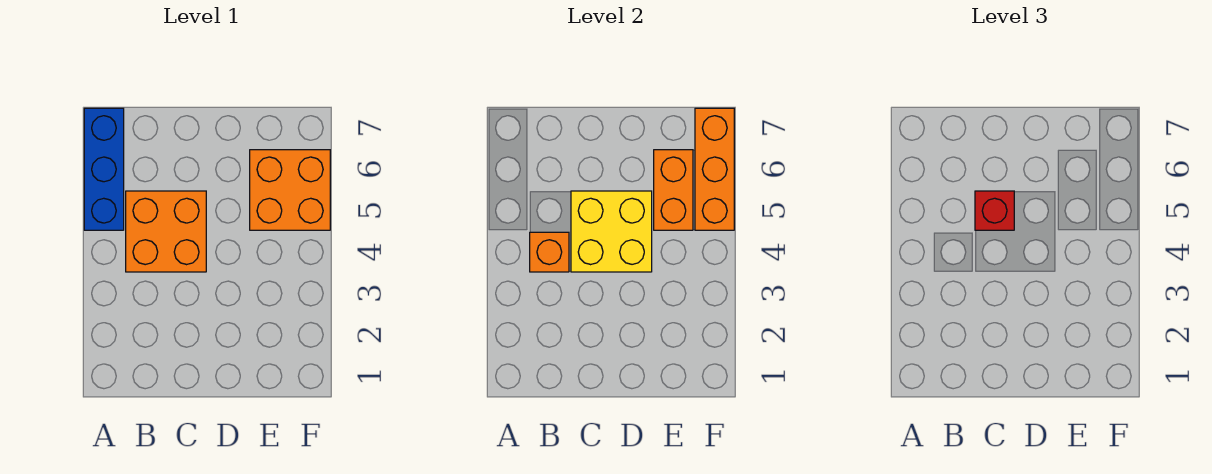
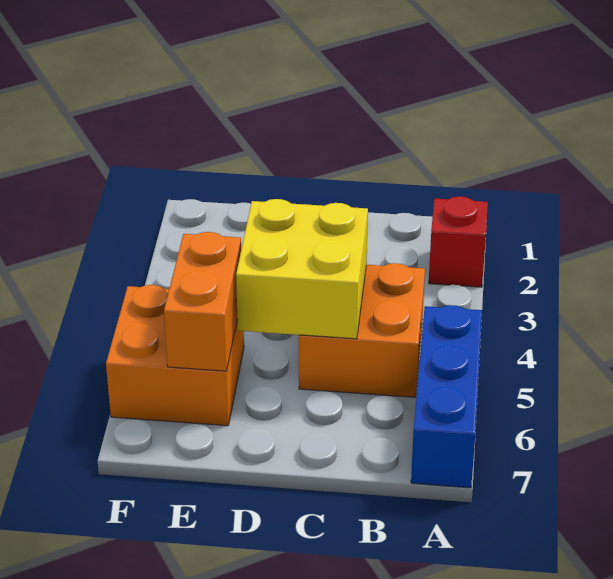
orange brick B4 level 2 -> none
red brick C5 level 3 -> red brick A2 level 1
orange brick F5:F7 level 2 -> none

